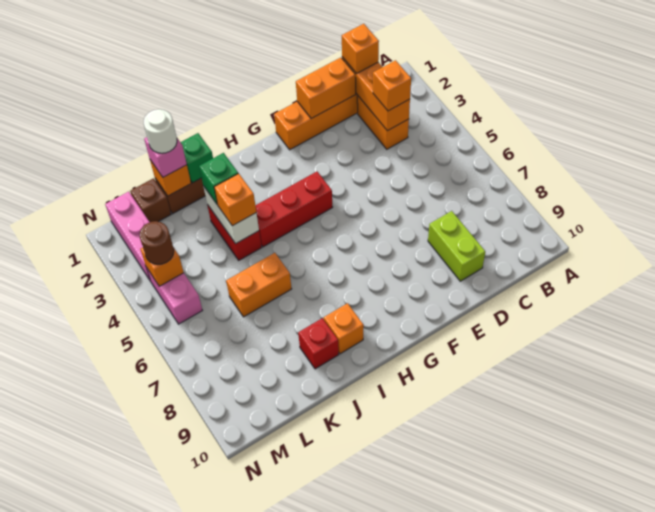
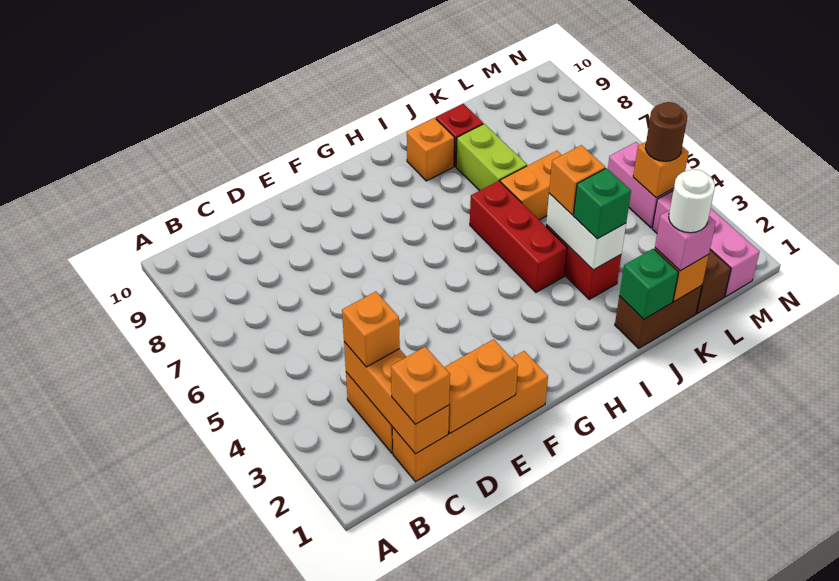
lime brick D8:D9 level 1 -> lime brick J7:J8 level 1
red brick G4:I4 level 1 -> red brick I4:I6 level 1

